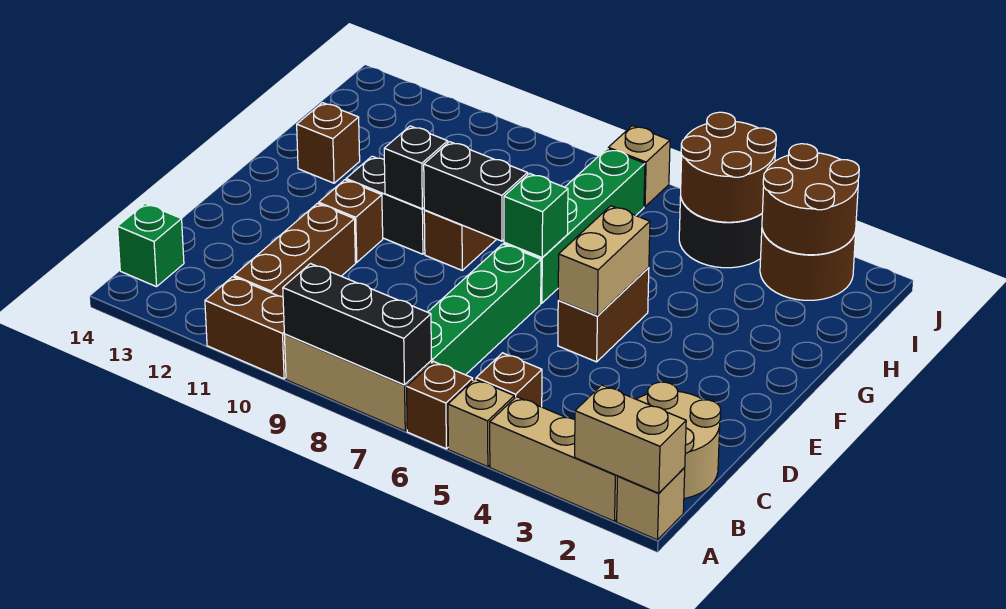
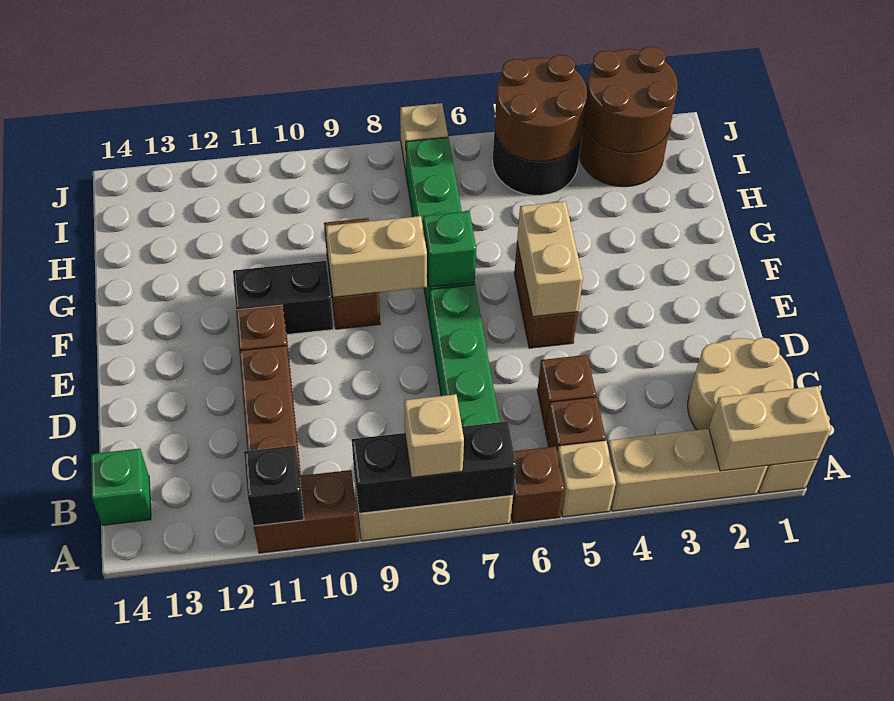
none -> tan brick A8 level 3
black brick F8:F9 level 2 -> tan brick F8:F9 level 2
black brick F10 level 2 -> black brick A11 level 2
brown brick G13 level 1 -> brown brick C5 level 1

